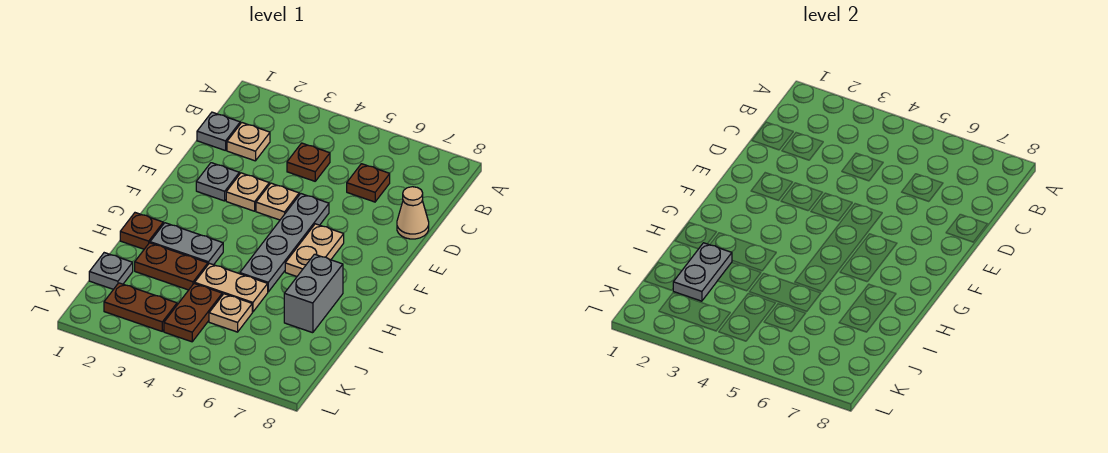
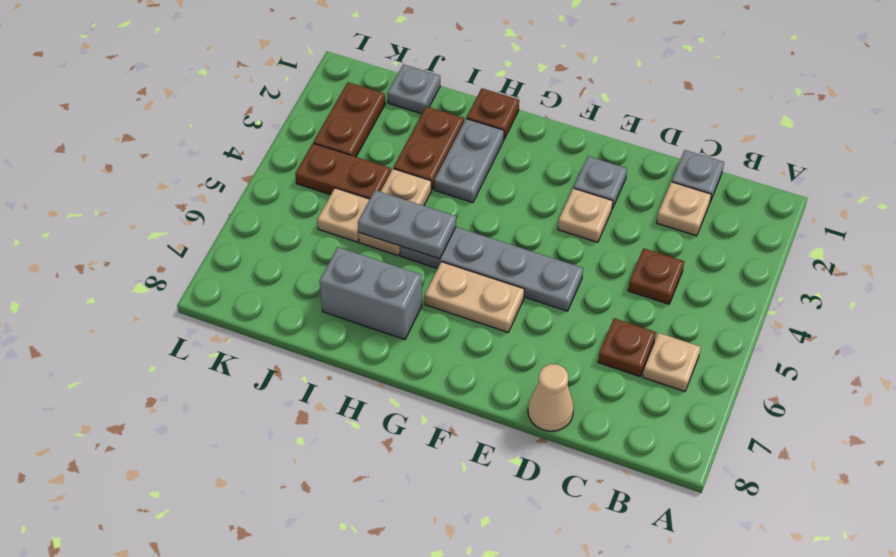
tan plate E4 level 1 -> tan plate B6 level 1
grey plate I2:J2 level 2 -> grey plate H5:I5 level 2

